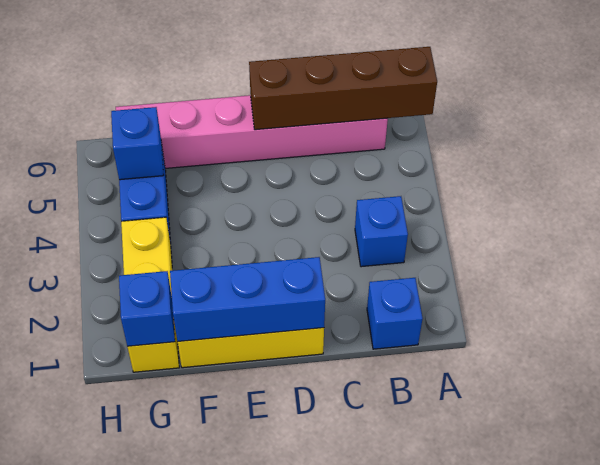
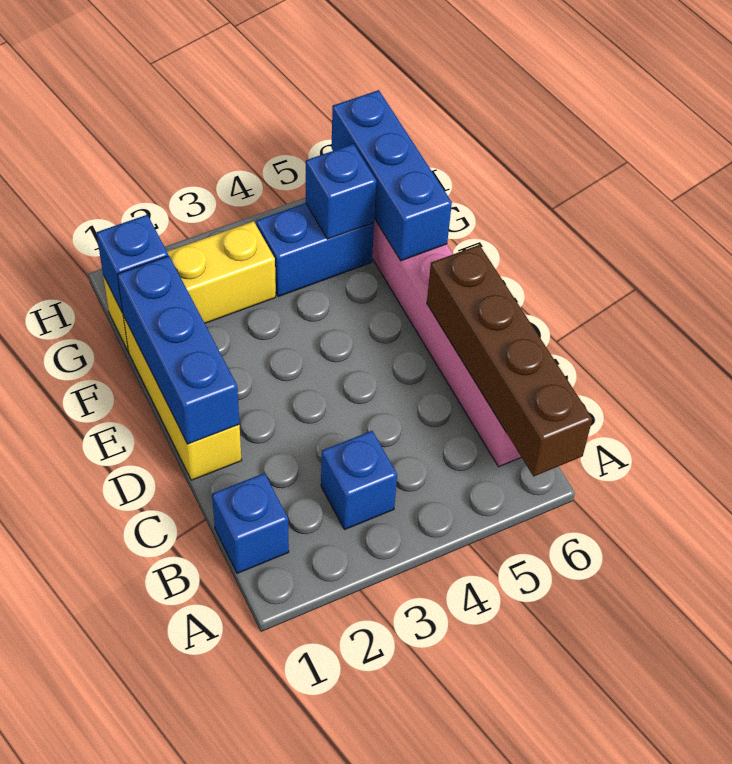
none -> blue brick F6:H6 level 2

